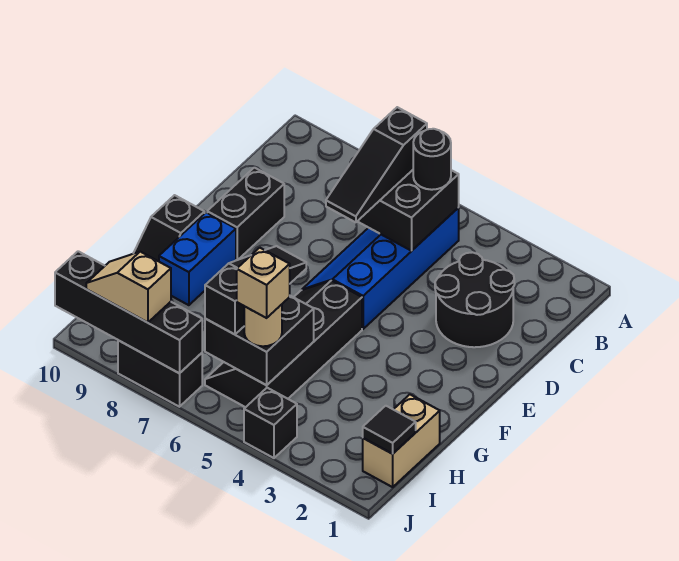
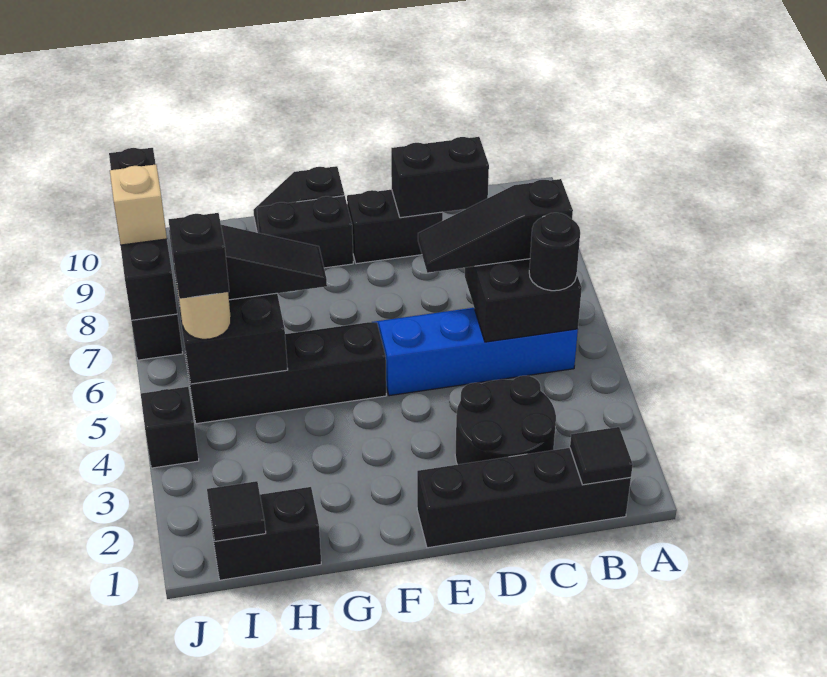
none -> black brick B1:E1 level 1
none -> black tile B1 level 2
none -> black brick C9:D9 level 2
blue brick F9:G9 level 1 -> black brick F9:G9 level 1
tan brick H1:I1 level 1 -> black brick H1:I1 level 1
tan brick I5 level 4 -> black brick I5 level 4

